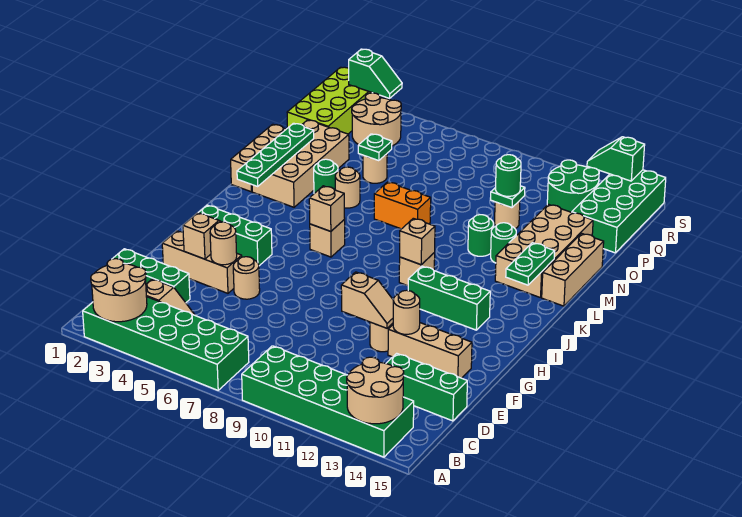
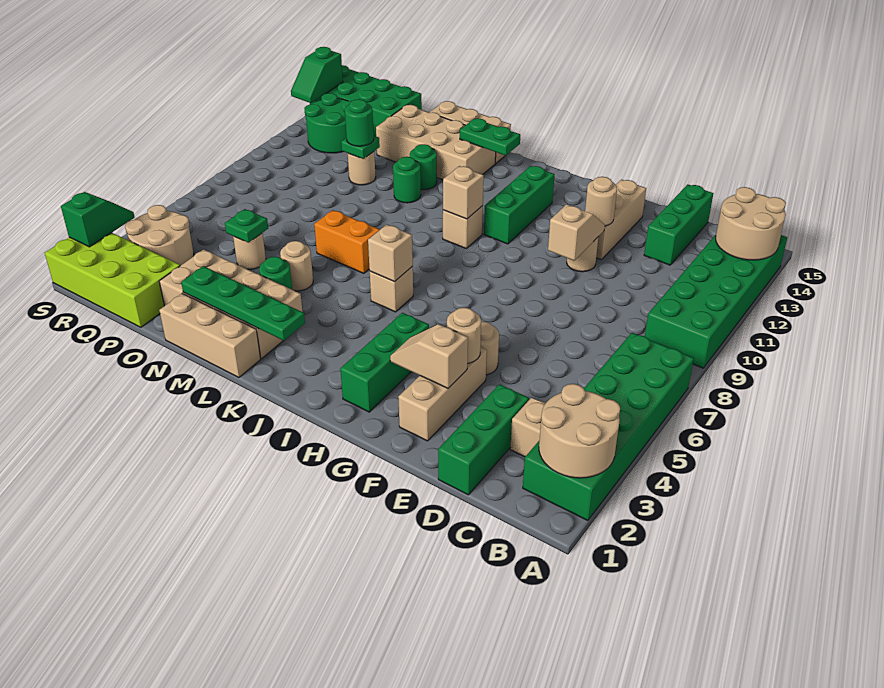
orange brick M7:M8 level 1 -> orange brick L7:M7 level 1

